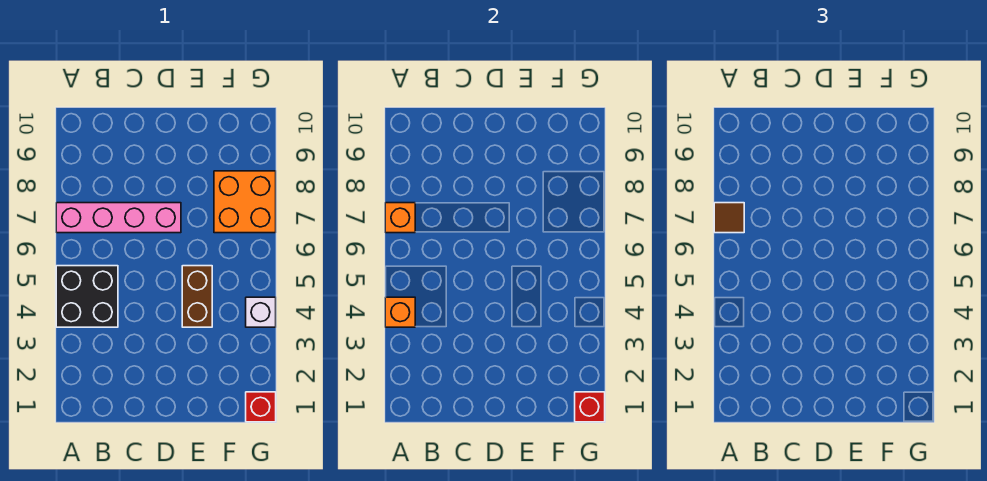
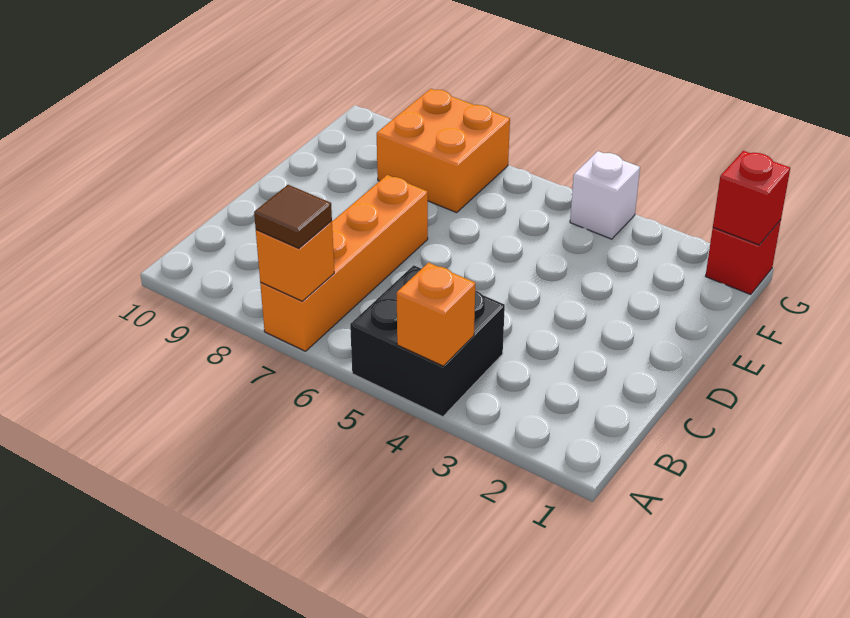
pink brick A7:D7 level 1 -> orange brick A7:D7 level 1
brown brick E4:E5 level 1 -> none

